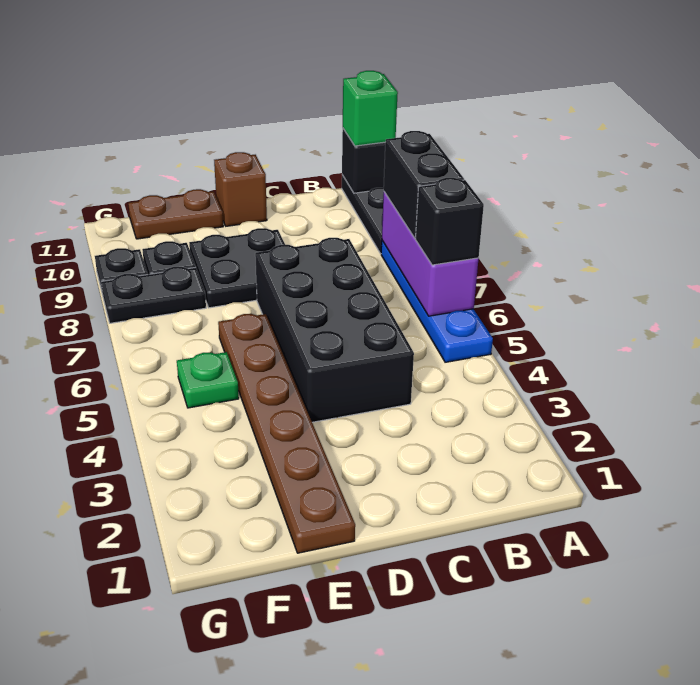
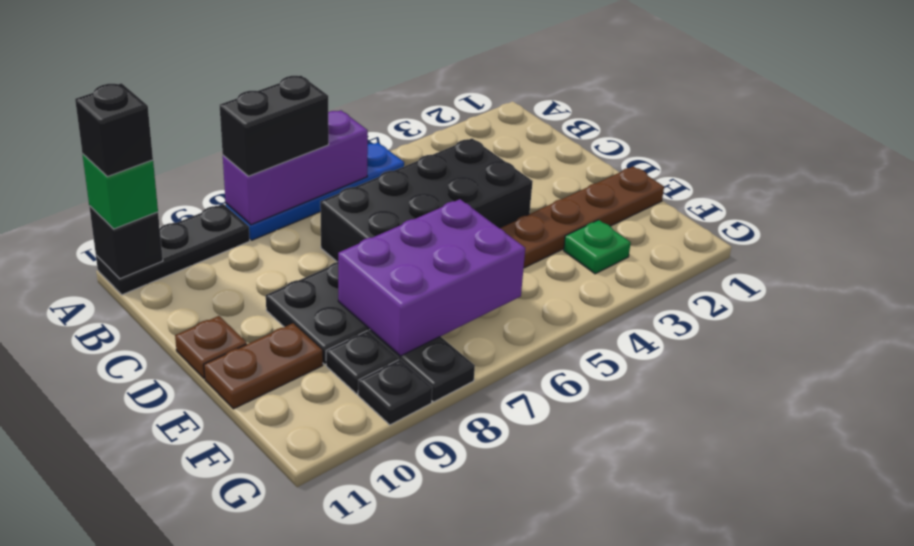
black brick A6 level 3 -> black brick A11 level 4
brown brick D11 level 1 -> brown plate D11 level 1
none -> purple brick E6:F8 level 2
brown plate E11:F11 level 1 -> brown plate E10:E11 level 1
green plate F5 level 1 -> green plate F3 level 1

